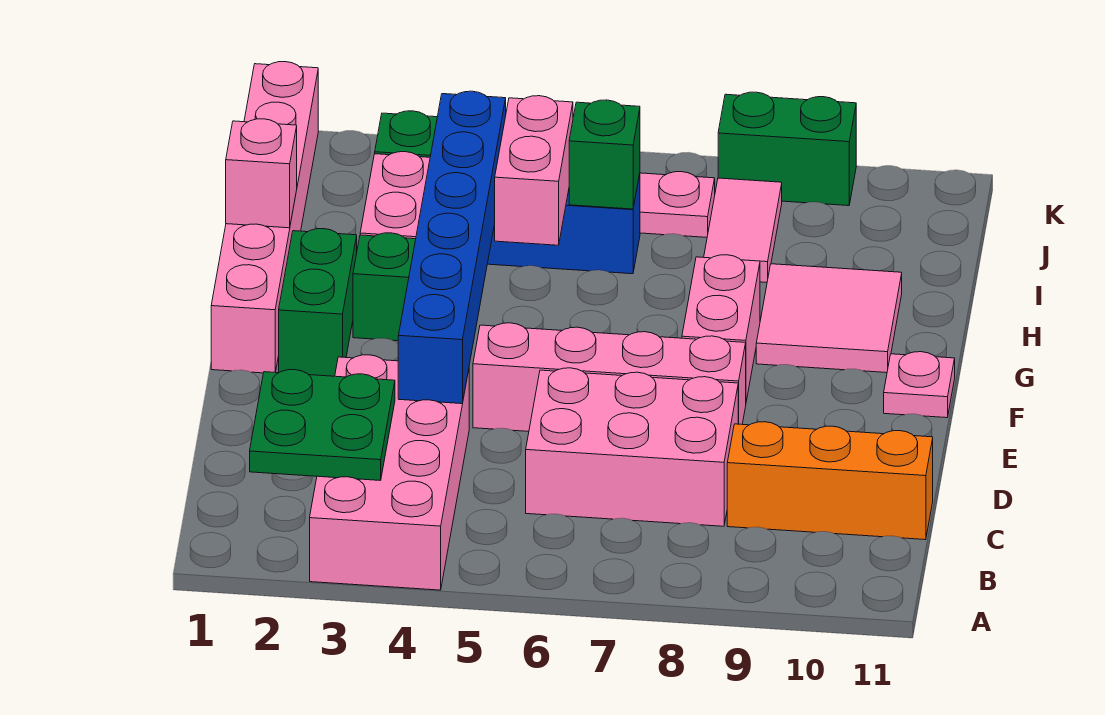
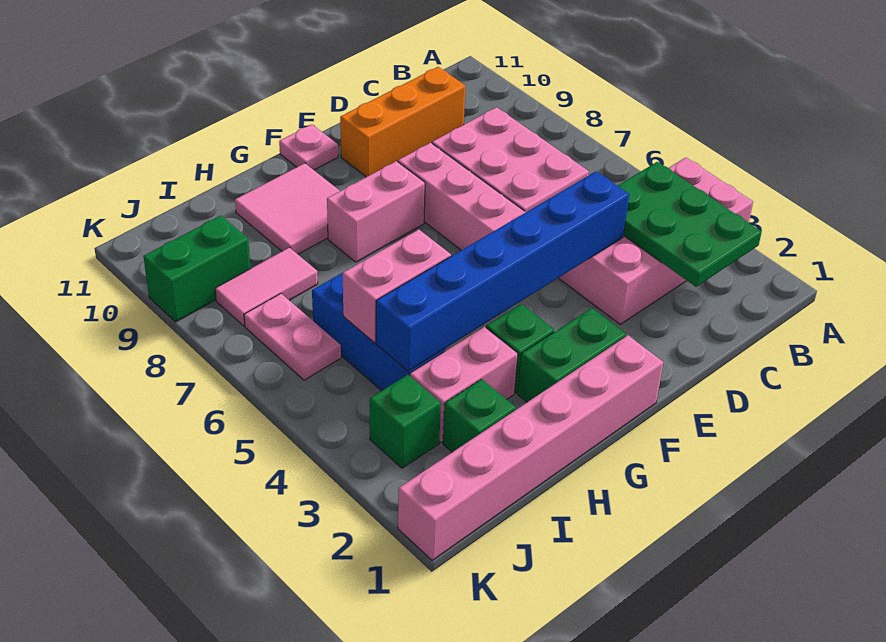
green plate B2:C3 level 2 -> green plate B2:C4 level 2
orange brick C9:C11 level 1 -> orange brick C10:E10 level 1
pink brick H1 level 2 -> none
green brick I6 level 2 -> green brick I2 level 1
green brick K8:K9 level 1 -> green brick J9:K9 level 1

